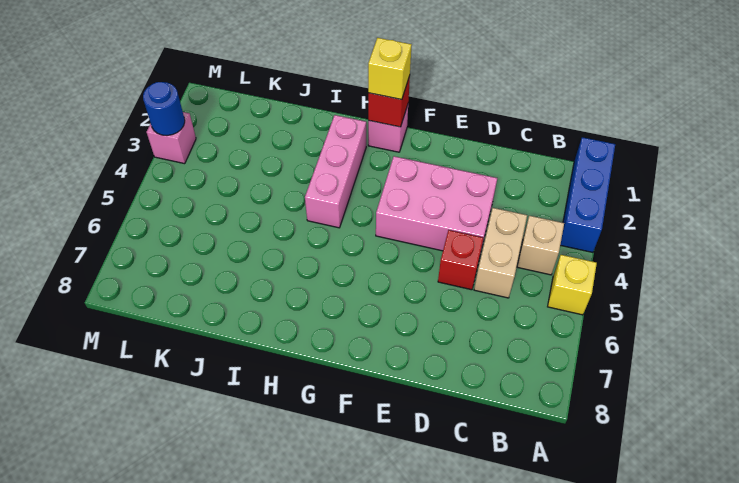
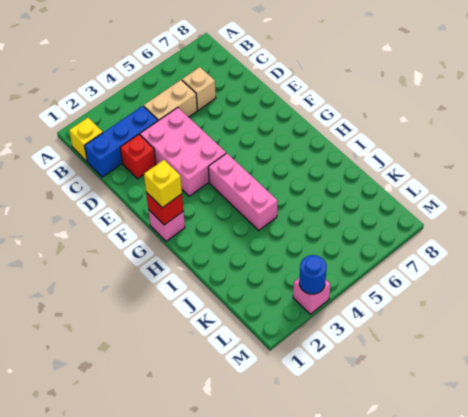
blue brick A1:A3 level 1 -> blue brick C1:C3 level 1
yellow brick A5 level 1 -> yellow brick B1 level 1
tan brick B4 level 1 -> tan brick C6 level 1
red brick D5 level 1 -> red brick D2 level 1
pink brick H2:H4 level 1 -> pink brick G4:I4 level 1

